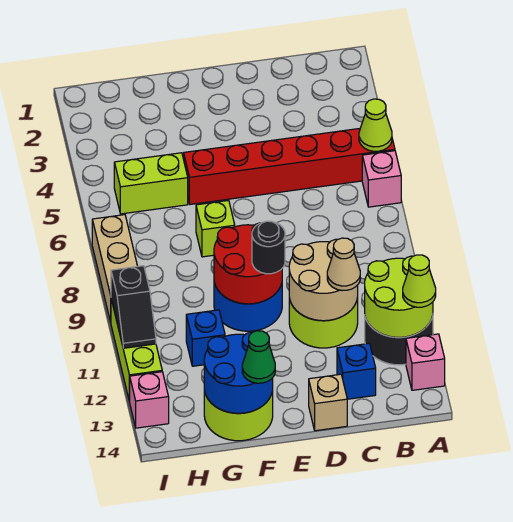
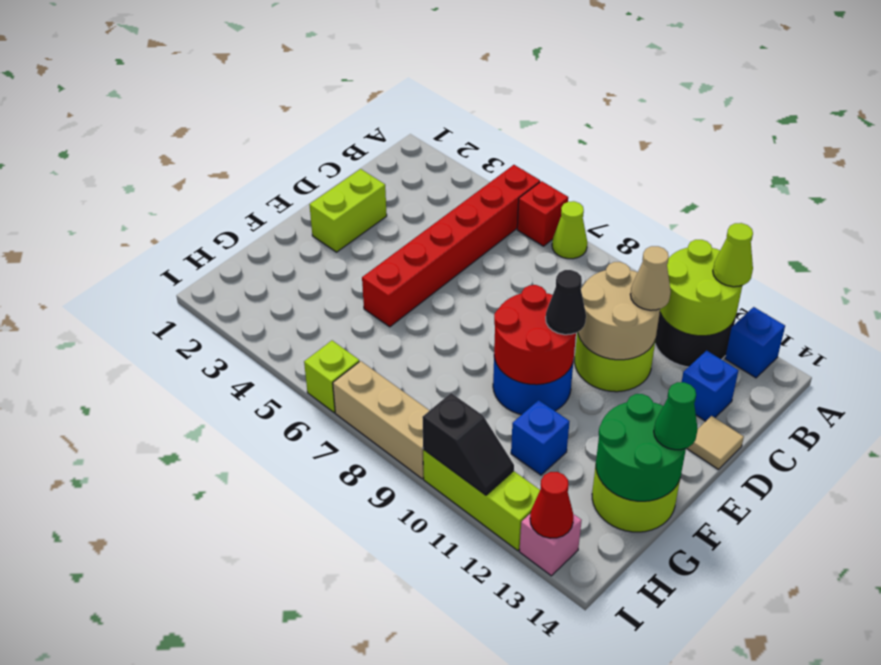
lime cone A5 level 2 -> lime cone A7 level 1
pink brick A6 level 1 -> red brick A6 level 1
pink brick A13 level 1 -> blue brick A13 level 1
tan brick D14 level 1 -> tan tile D14 level 1
black round brick E10 level 3 -> black cone E10 level 3
lime brick F7 level 1 -> lime brick I6 level 1
blue round brick F13:G14 level 2 -> green round brick F13:G14 level 2
lime brick G5:H5 level 1 -> lime brick D2:E2 level 1
none -> red cone I13 level 2

